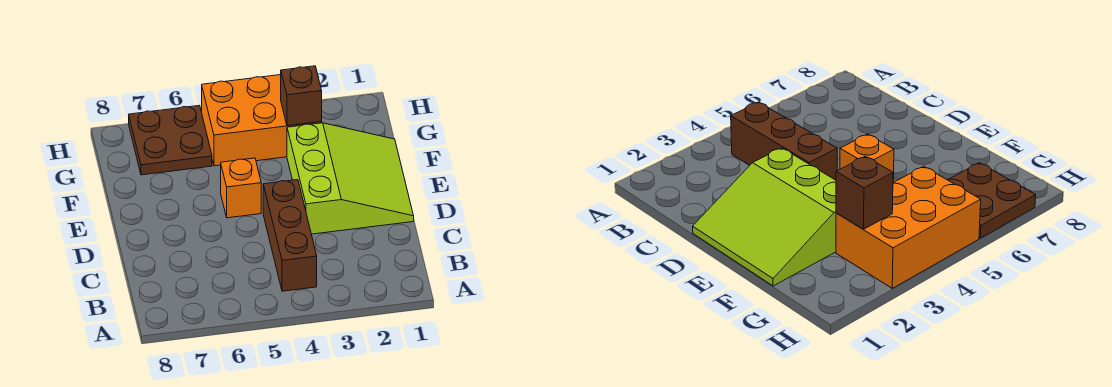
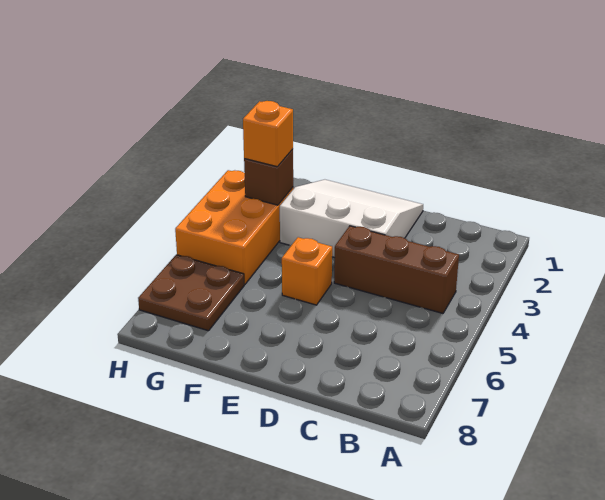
lime slope D1:F3 level 1 top 3 -> white slope D1:F3 level 1 top 3
none -> orange brick G3 level 3

